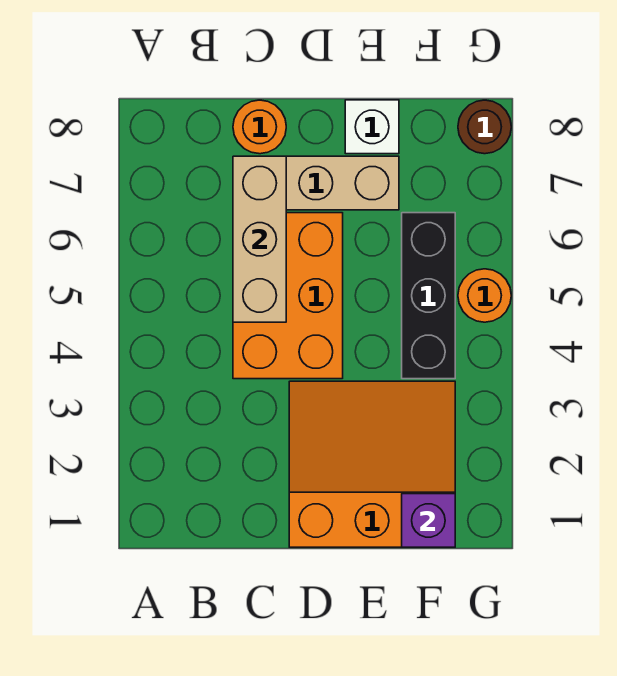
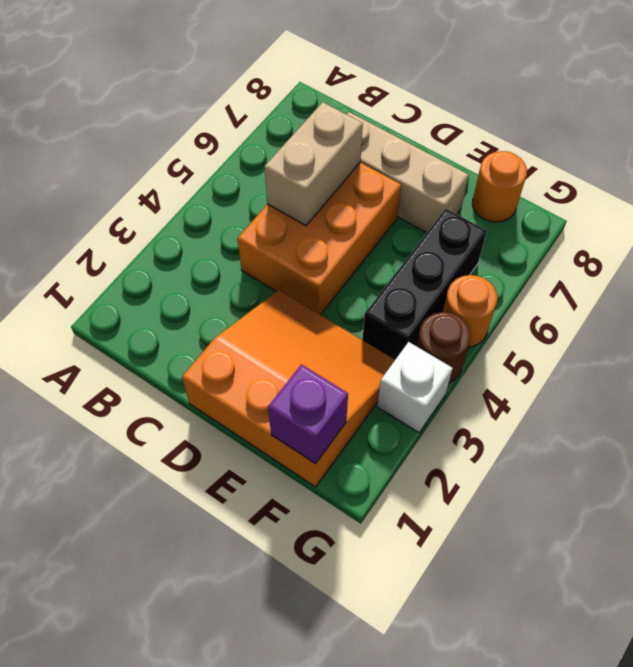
tan brick C5:C7 level 2 -> tan brick C5:C6 level 2
orange round brick C8 level 1 -> orange round brick F8 level 1
white brick E8 level 1 -> white brick G3 level 1
brown round brick G8 level 1 -> brown round brick G4 level 1

